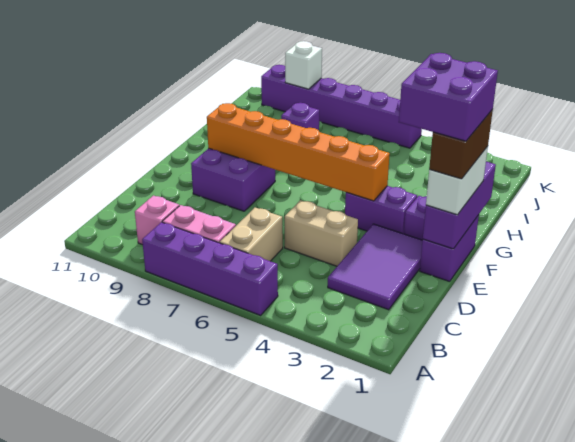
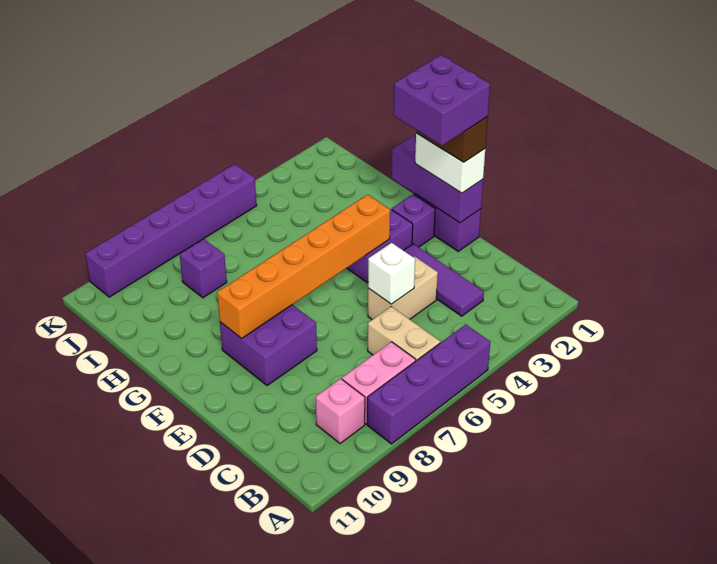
purple tile C2:E3 level 1 -> purple tile C3:E3 level 1
white brick K9 level 2 -> white brick D5 level 2

